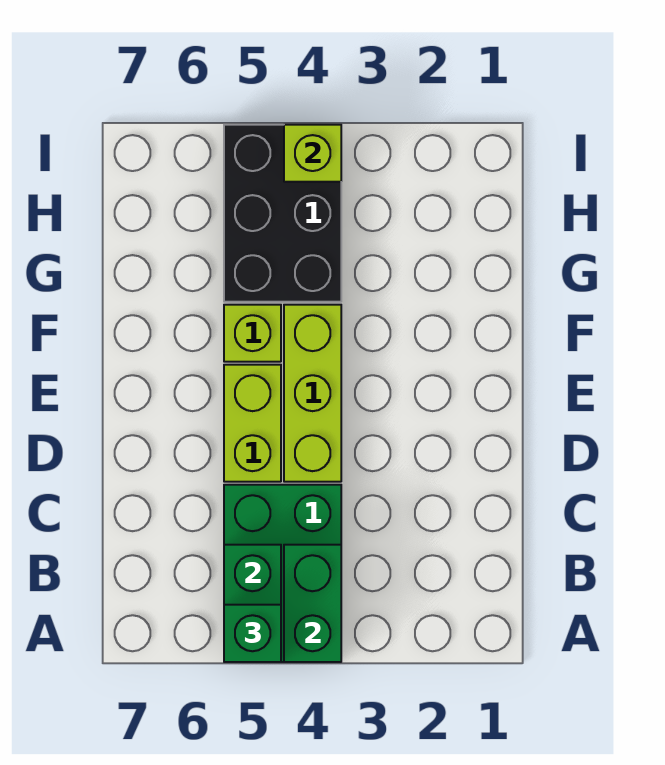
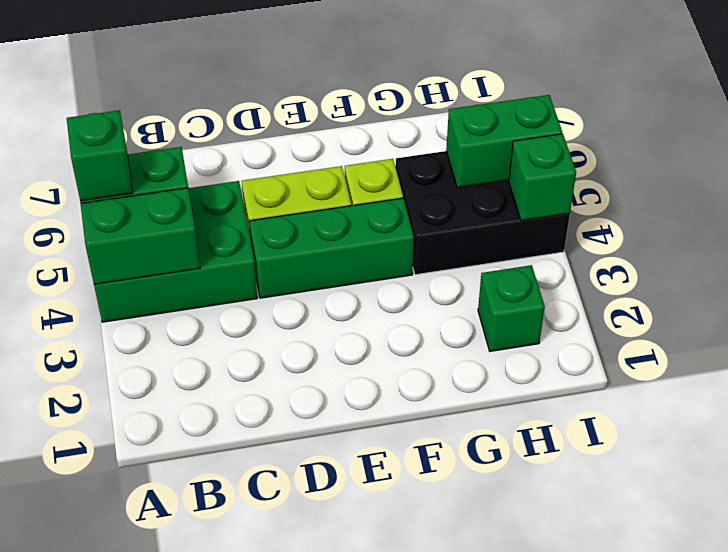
lime brick D4:F4 level 1 -> green brick D4:F4 level 1
none -> green brick H2 level 1
none -> green brick H5:I5 level 2
lime brick I4 level 2 -> green brick I4 level 2

